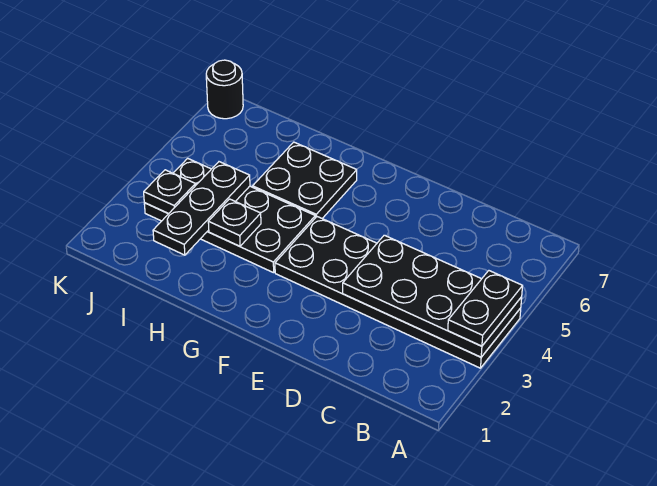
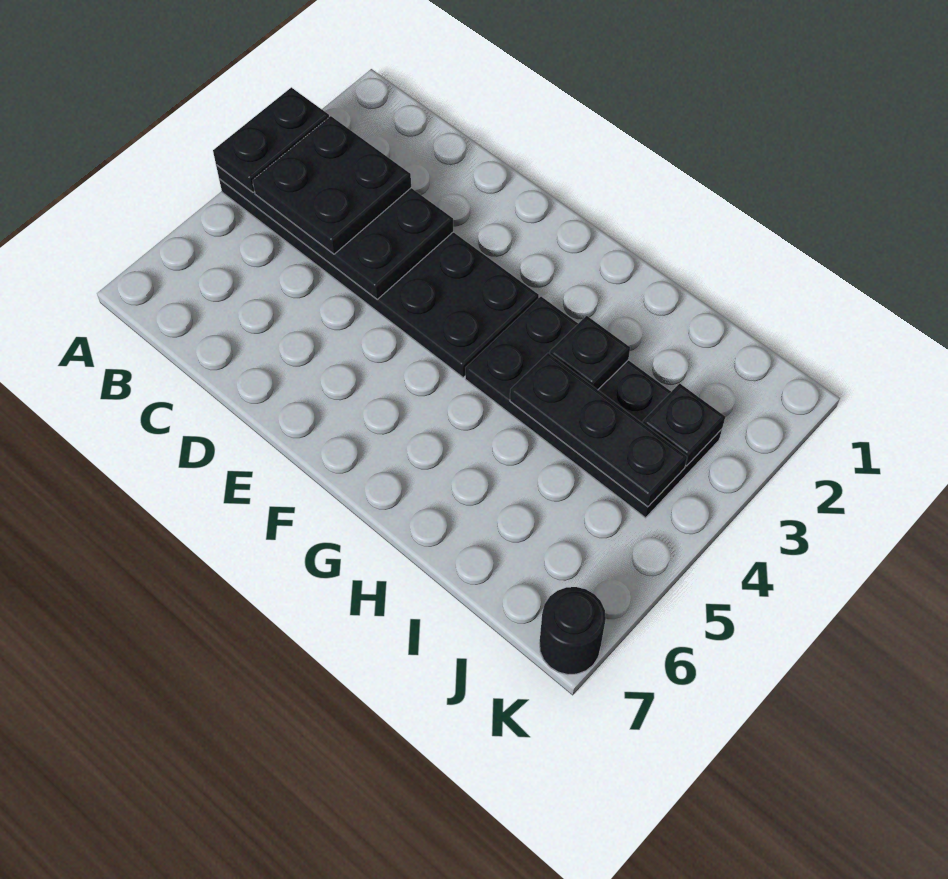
black plate G5:H6 level 1 -> black plate B3:C4 level 3
black plate I2:I4 level 2 -> black plate H4:J4 level 2

